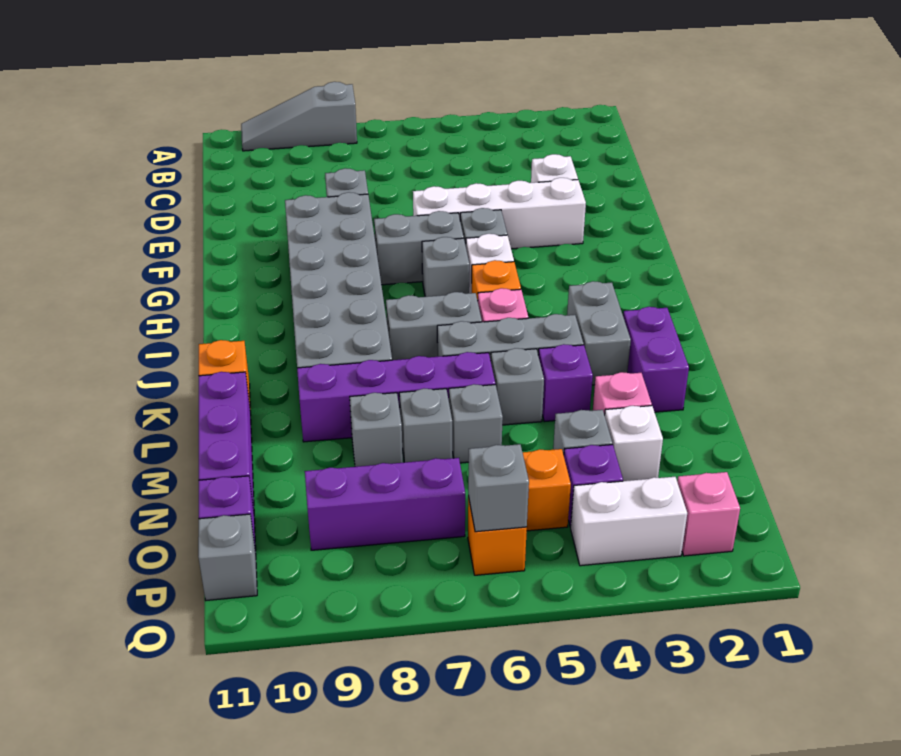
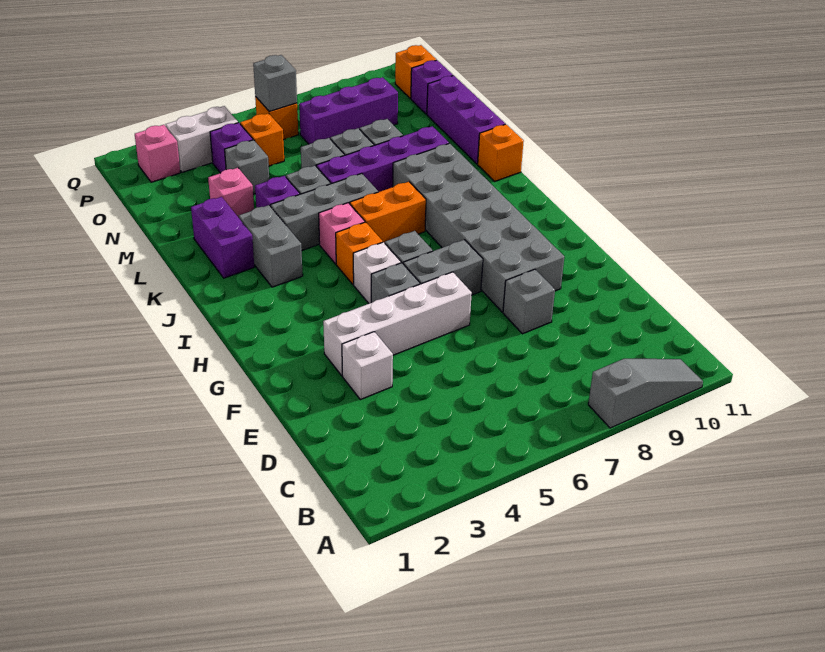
grey brick J6:J7 level 1 -> orange brick J6:J7 level 1
white brick N3 level 1 -> none
grey brick P11 level 1 -> orange brick P11 level 1

